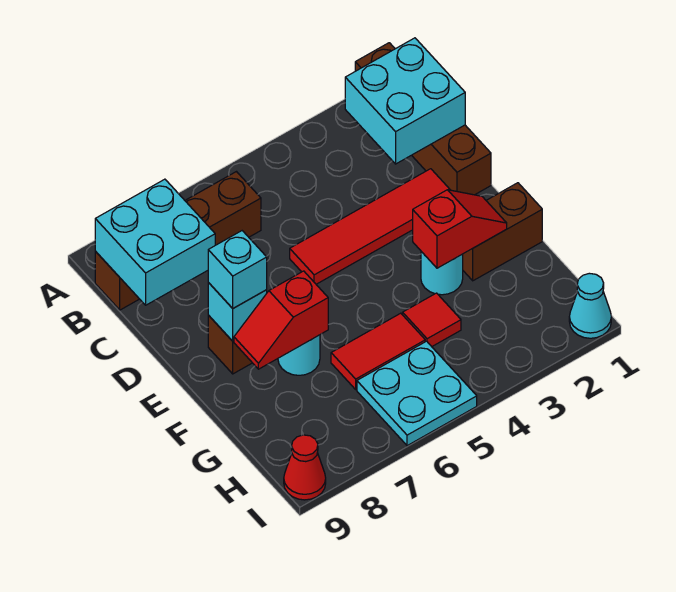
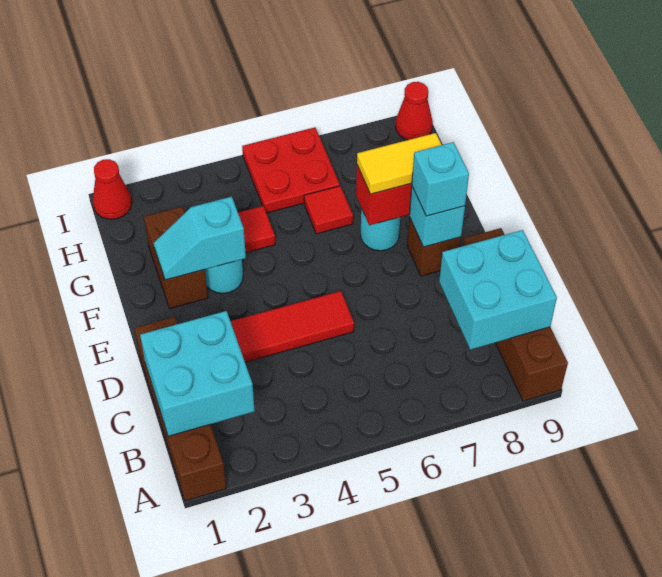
brown brick B6:B9 level 1 -> brown brick A9:D9 level 1
brown brick F1:F2 level 1 -> brown brick F2:G2 level 1
red slope F2:F3 level 2 top 3 -> cyan slope F2:F3 level 2 top 3
none -> yellow tile F7:F8 level 3
red tile G5:G6 level 1 -> red tile G6 level 1
cyan plate H5:I6 level 1 -> red plate H5:I6 level 1
cyan cone I1 level 1 -> red cone I1 level 1

